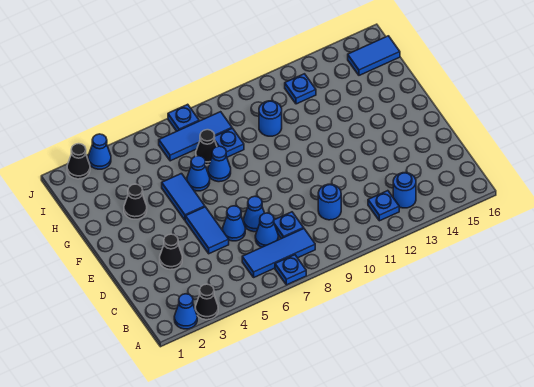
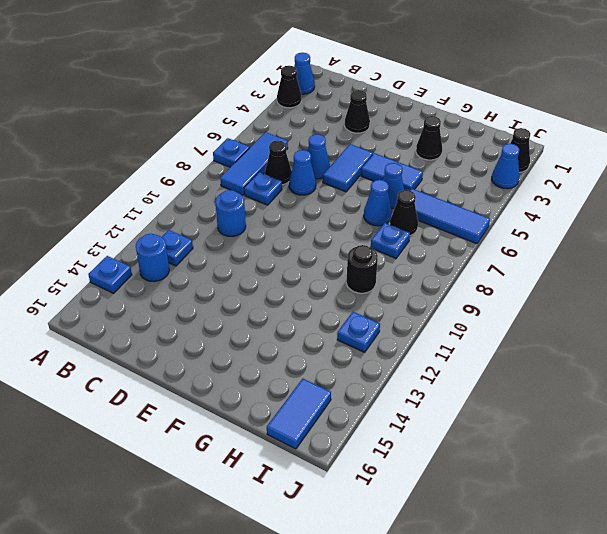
blue cone C7 level 1 -> black cone C7 level 1
blue tile D5:E5 level 1 -> blue tile E5:E6 level 1
blue round brick H10 level 1 -> black round brick H10 level 1
blue tile I6:I8 level 1 -> blue tile H6:J6 level 1
blue plate J7 level 1 -> blue plate A14 level 1

